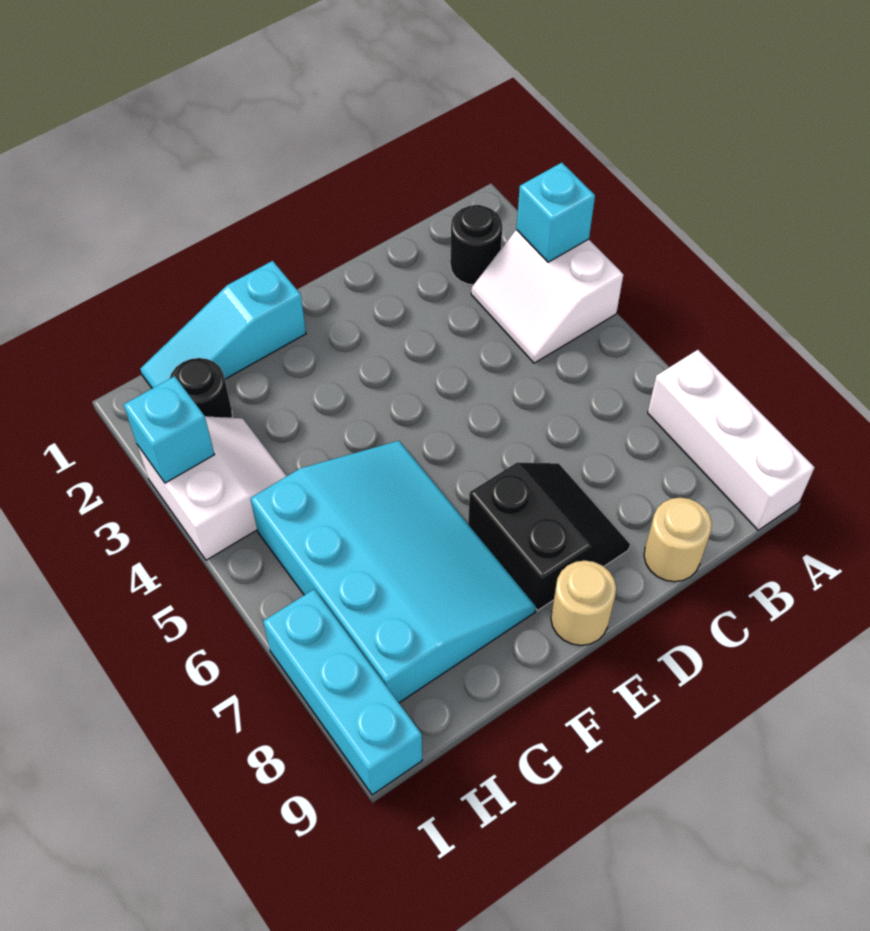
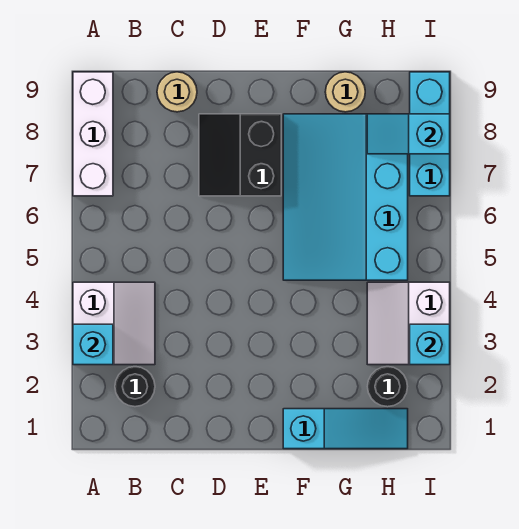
tan round brick E9 level 1 -> tan round brick G9 level 1
none -> cyan slope H8:I8 level 2 top I

